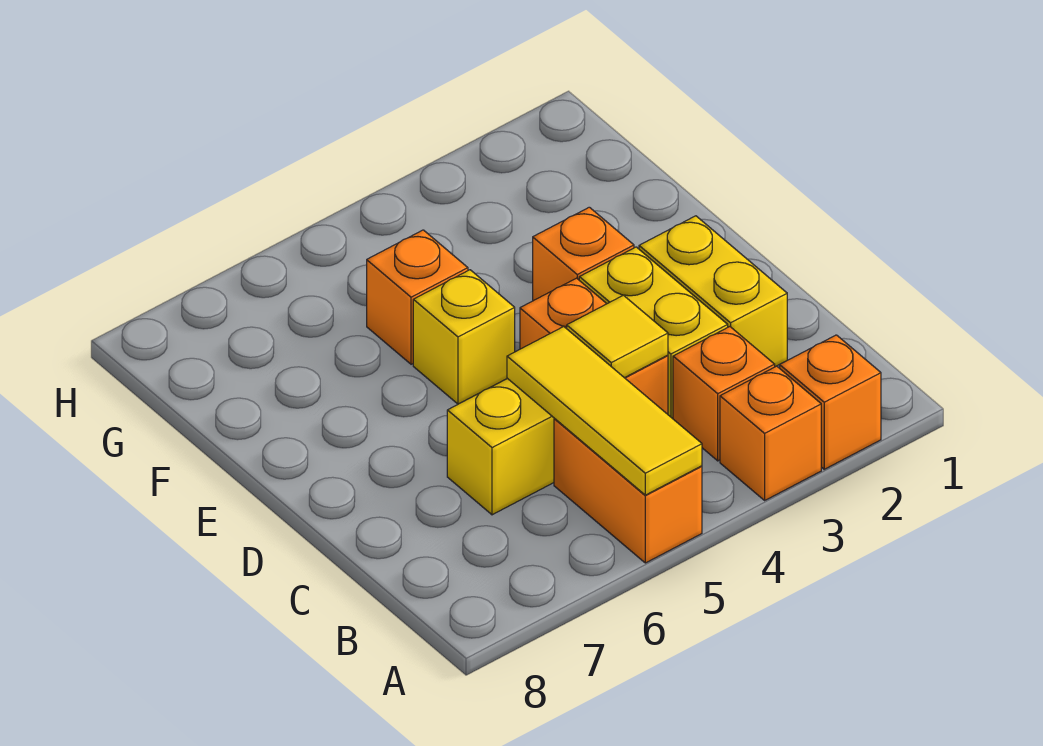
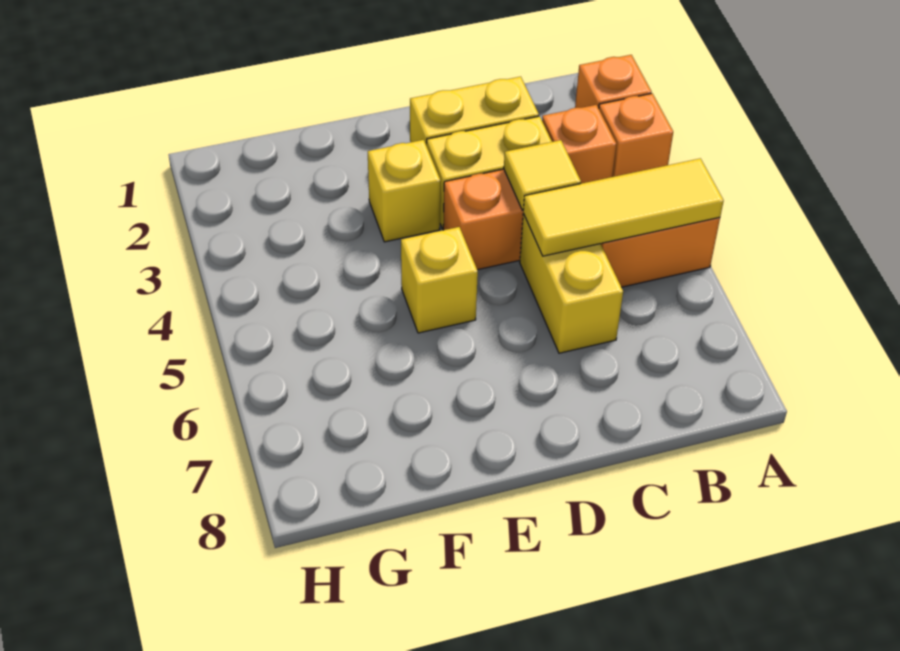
orange brick E3 level 1 -> yellow brick E3 level 1
orange brick F5 level 1 -> none

